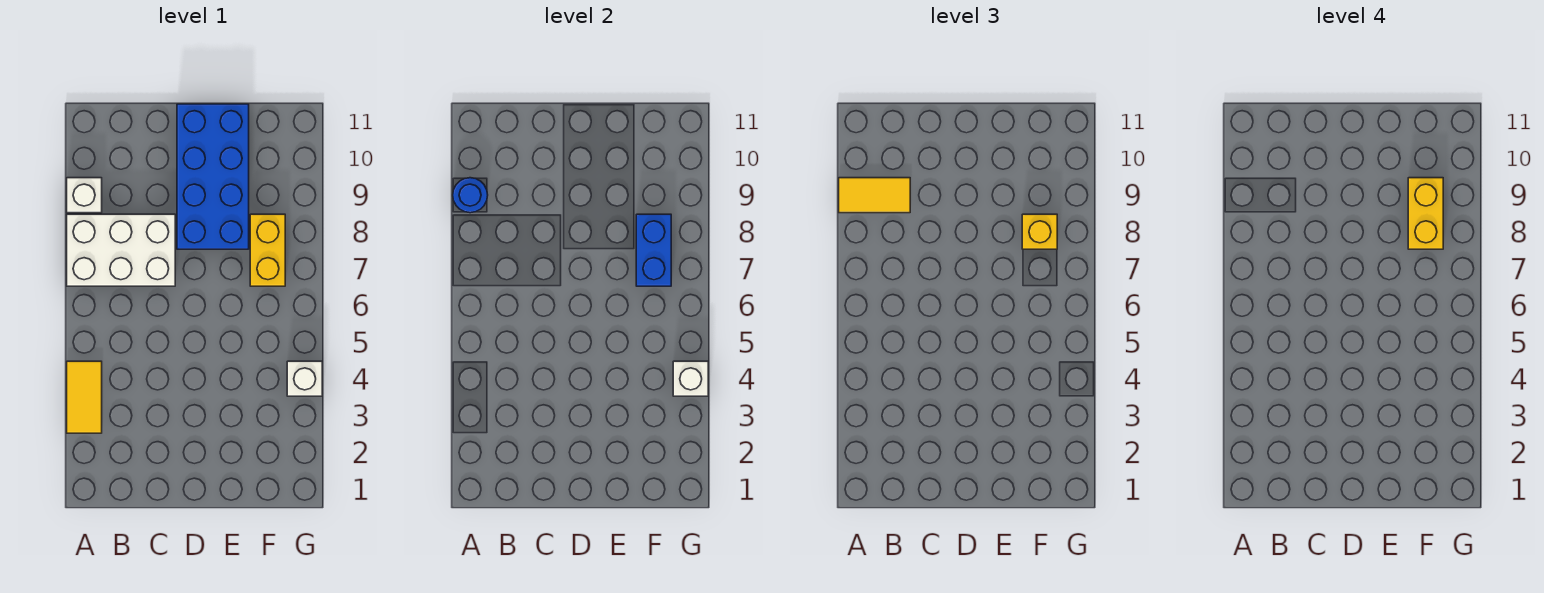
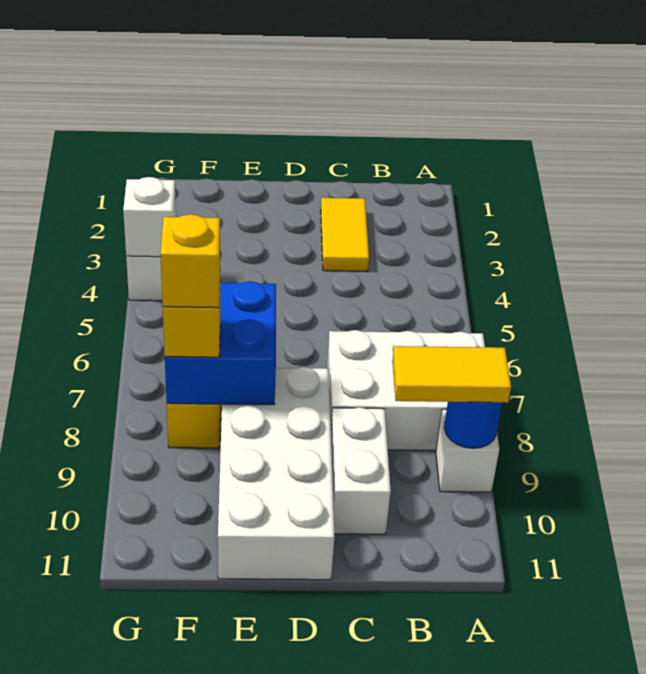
yellow tile A3:A4 level 1 -> yellow tile C2:C3 level 1
none -> white brick C9:C10 level 1
blue brick D8:E11 level 1 -> white brick D8:E11 level 1
blue brick F7:F8 level 2 -> blue brick E7:F8 level 2
yellow brick F8:F9 level 4 -> yellow brick F8 level 4

